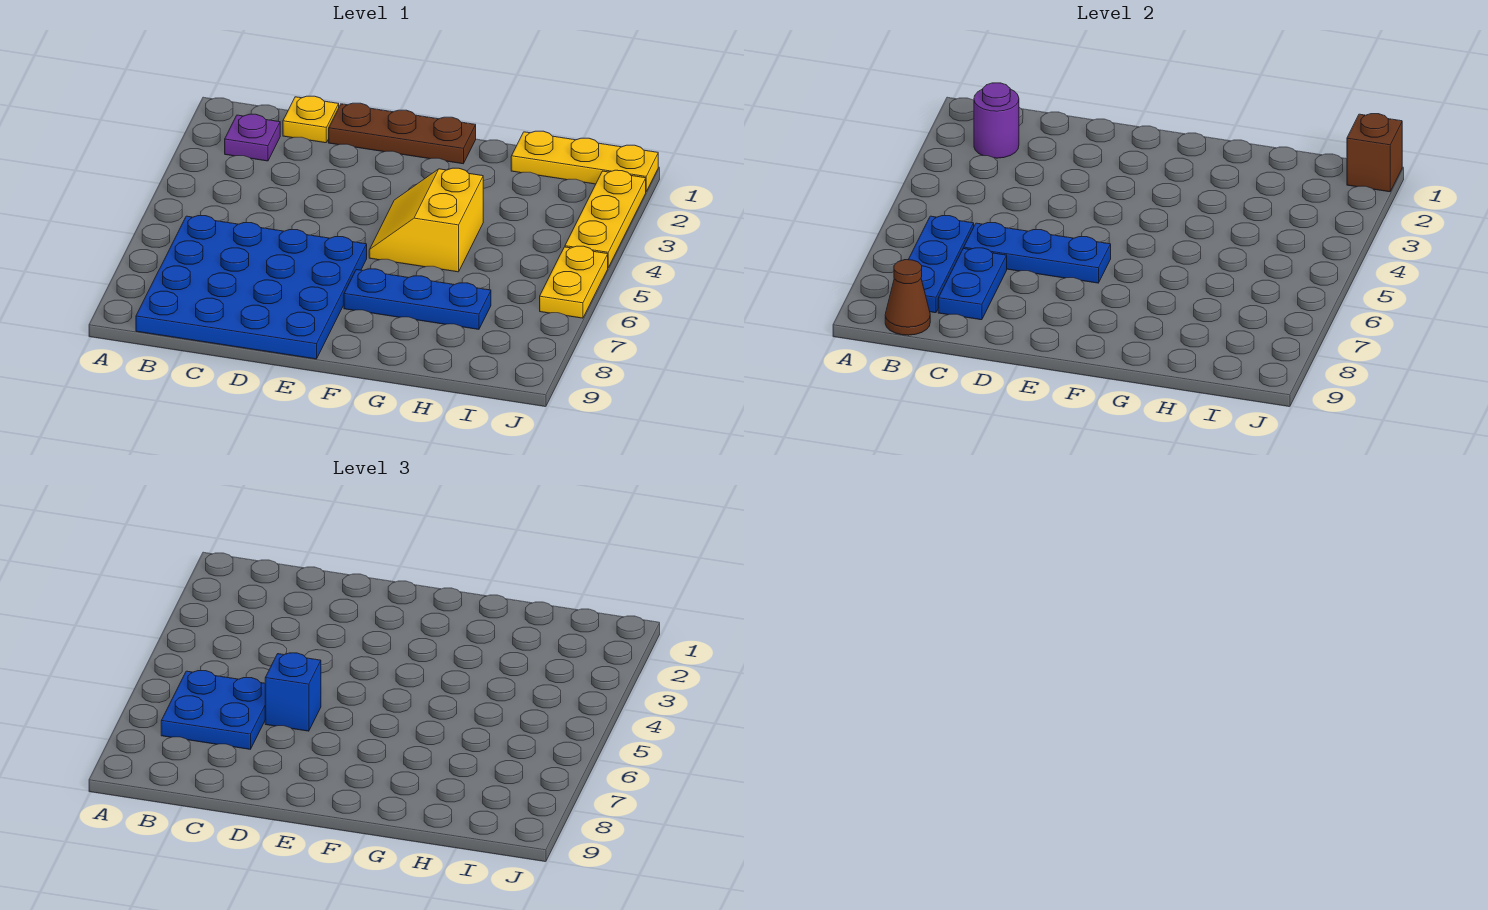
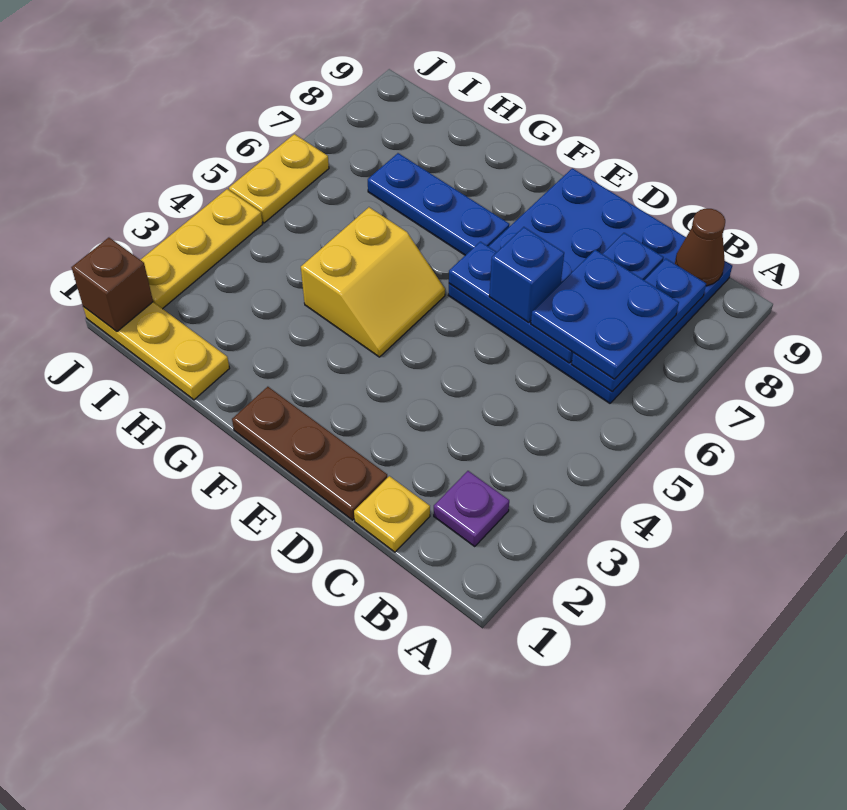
purple round brick B2 level 2 -> none

